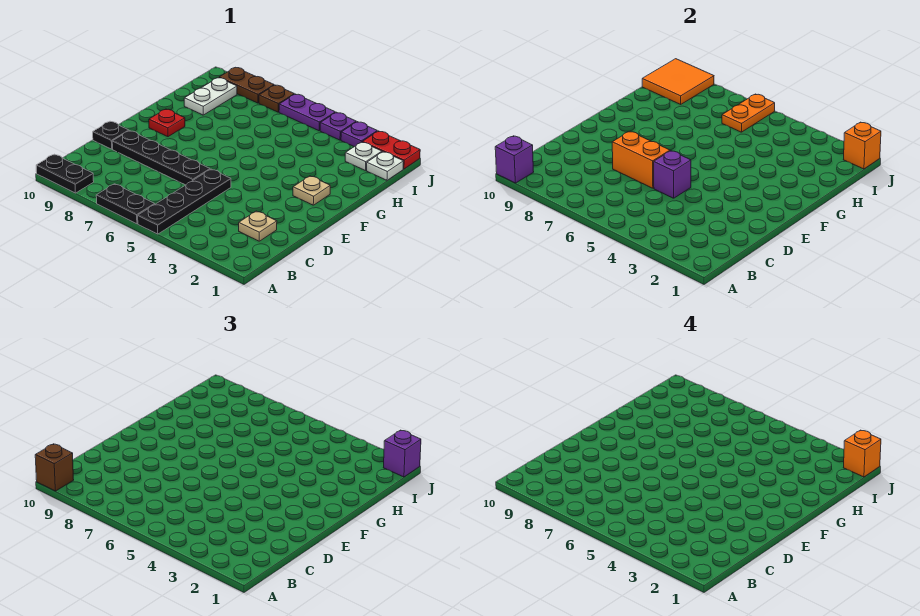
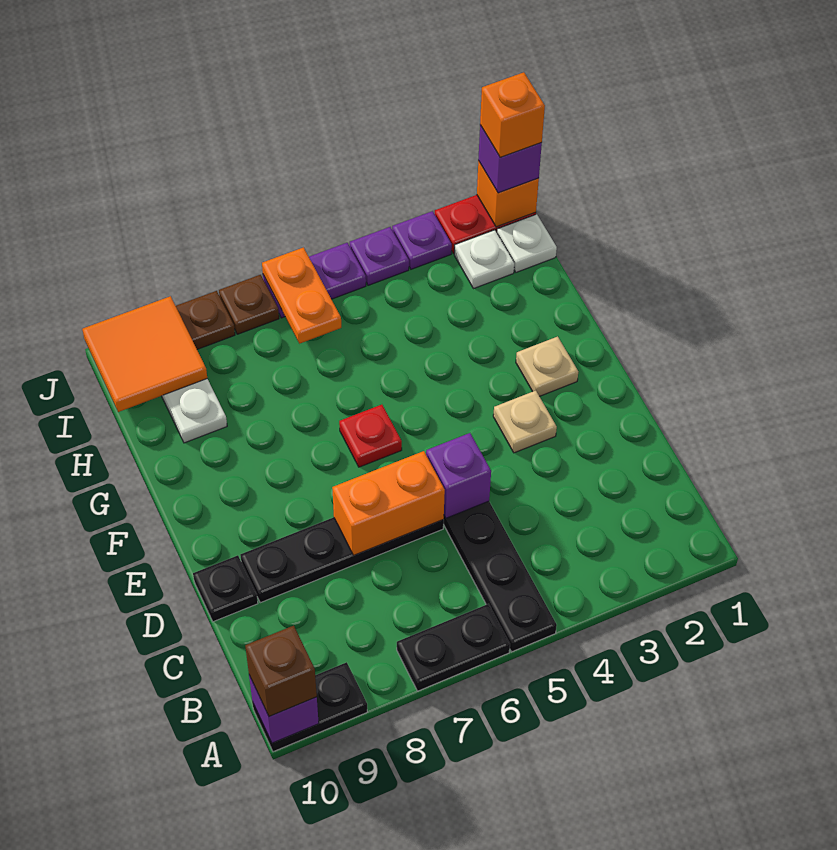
tan plate C2 level 1 -> tan plate E3 level 1
red plate F9 level 1 -> red plate F6 level 1

